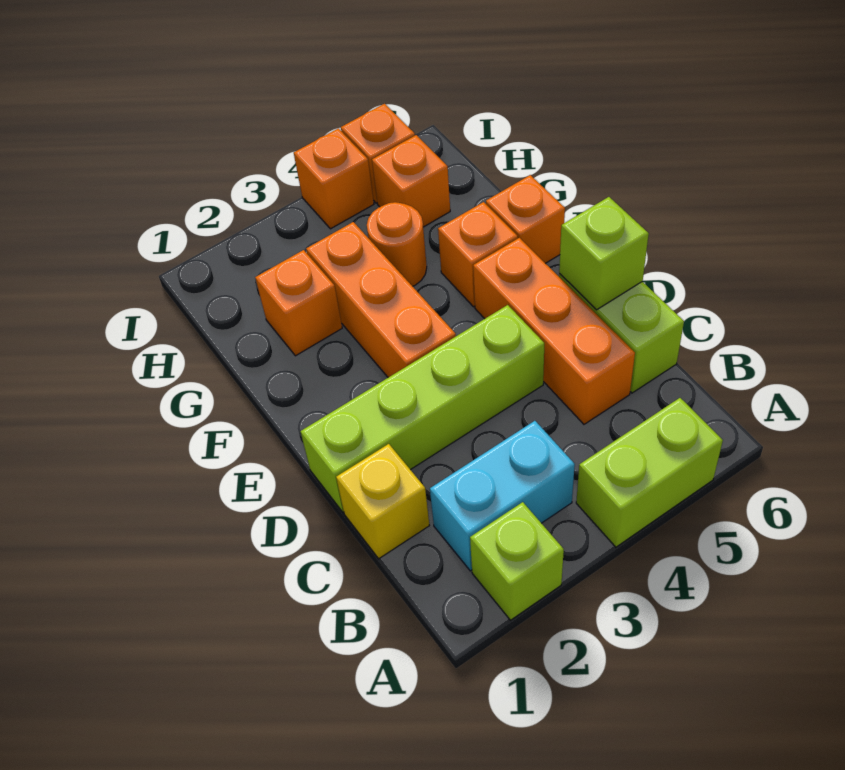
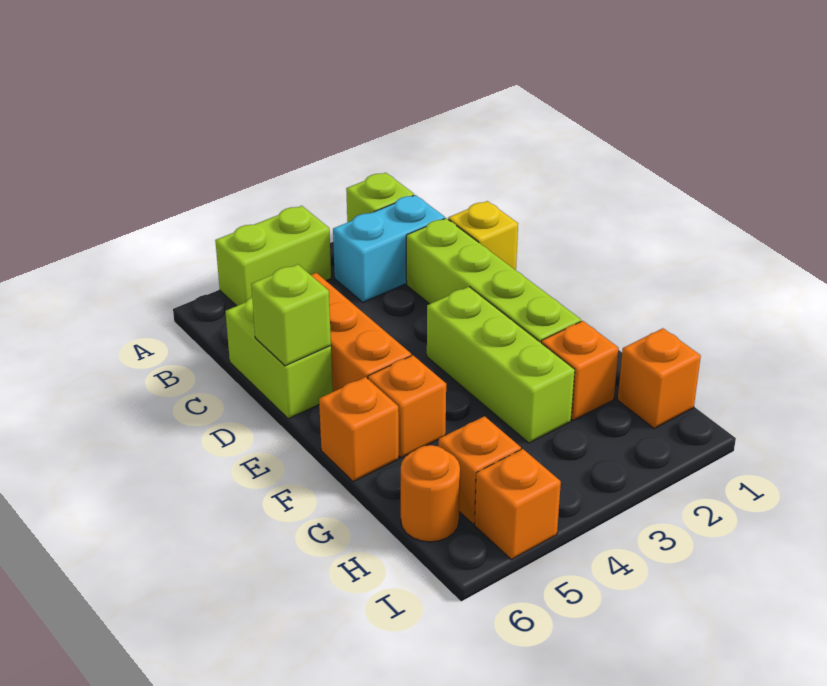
lime brick D1:D4 level 1 -> lime brick C2:F2 level 1
orange brick E3:G3 level 1 -> lime brick E3:G3 level 1
orange round brick G4 level 1 -> orange round brick H6 level 1
orange brick I4 level 1 -> orange brick H1 level 1

